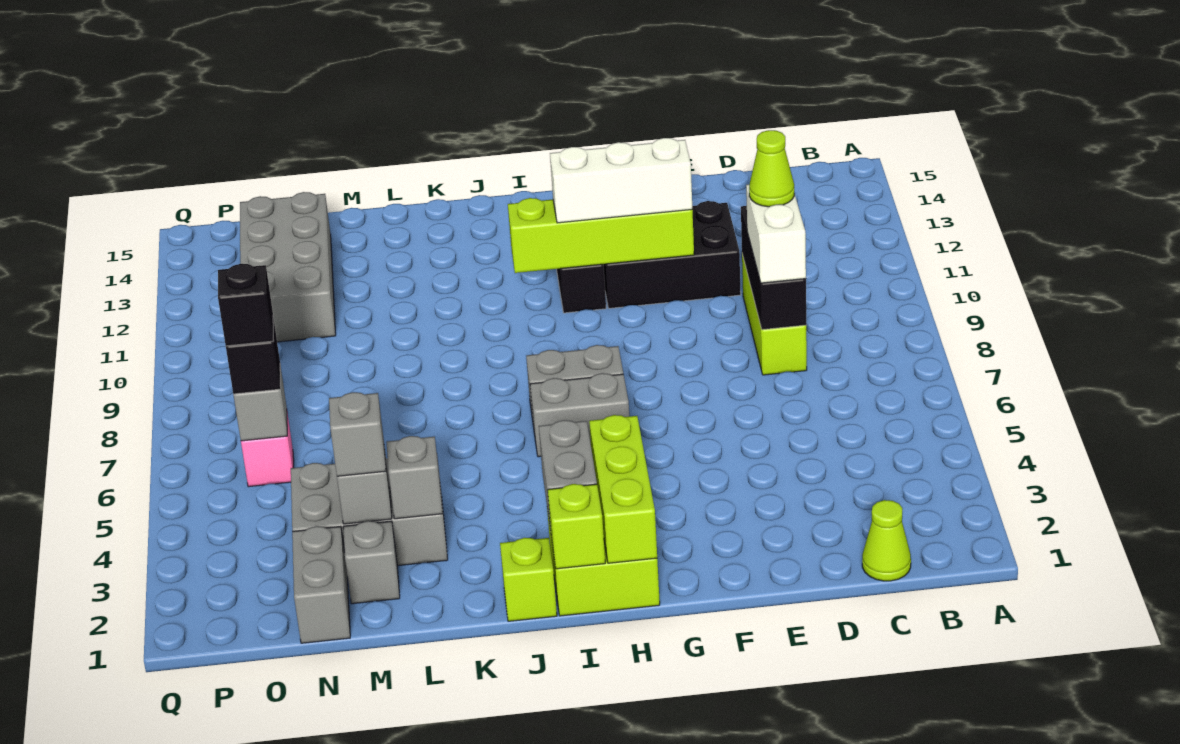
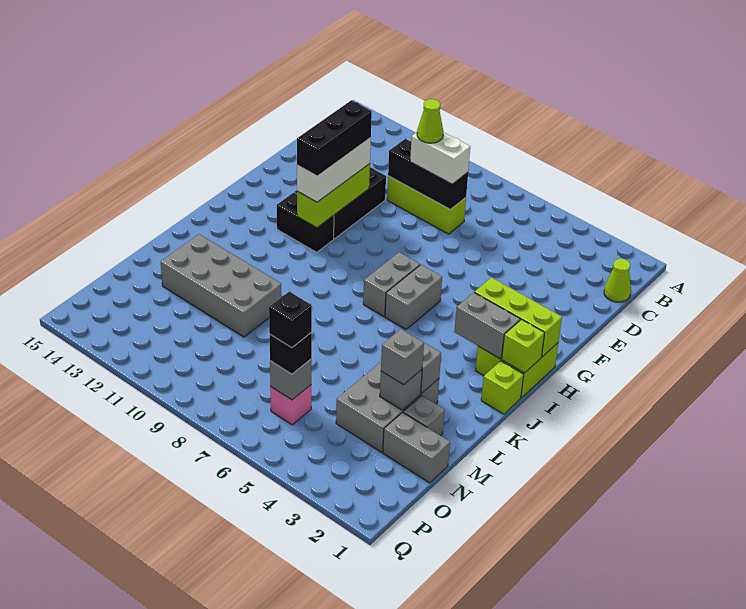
lime brick F11:I11 level 2 -> lime brick F11:H11 level 2
none -> black brick F11:H11 level 4
grey brick N11:O14 level 1 -> grey brick L10:M13 level 1

